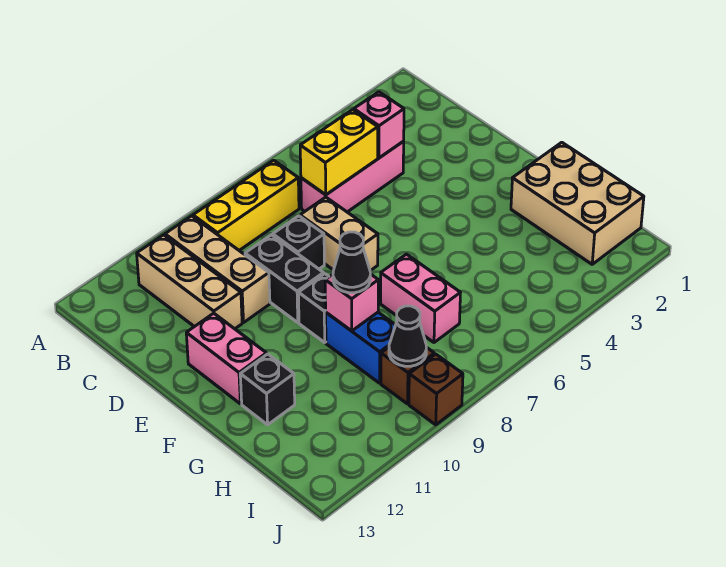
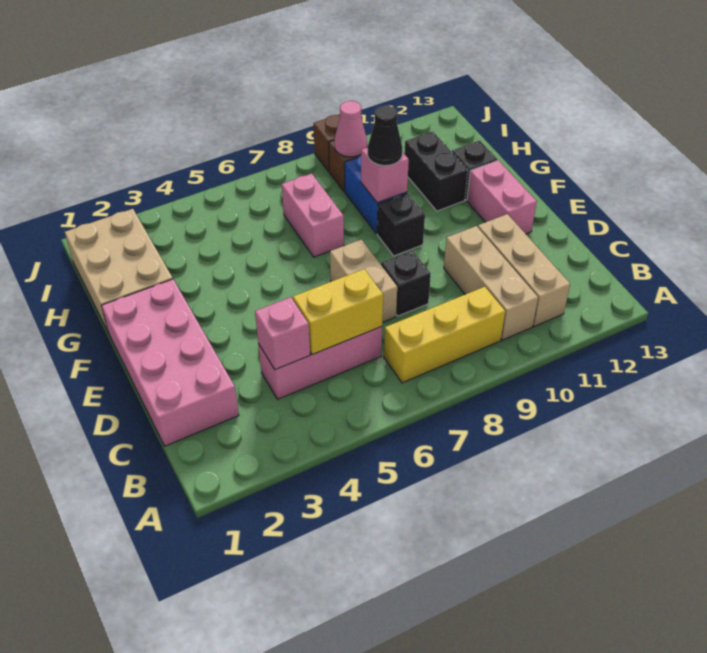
none -> pink brick C1:F2 level 1
black brick D9:E9 level 1 -> black brick G11:H11 level 1
black cone I9 level 2 -> pink cone I9 level 2

